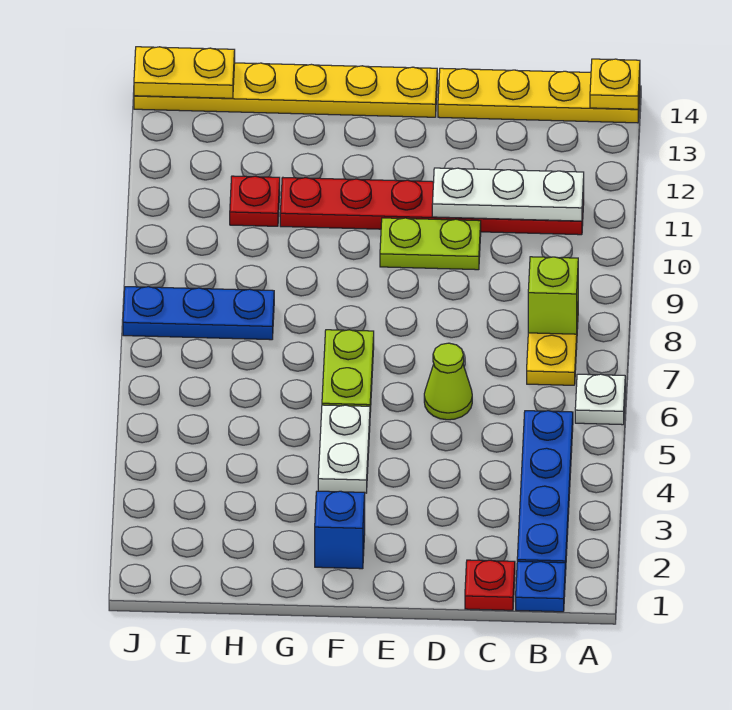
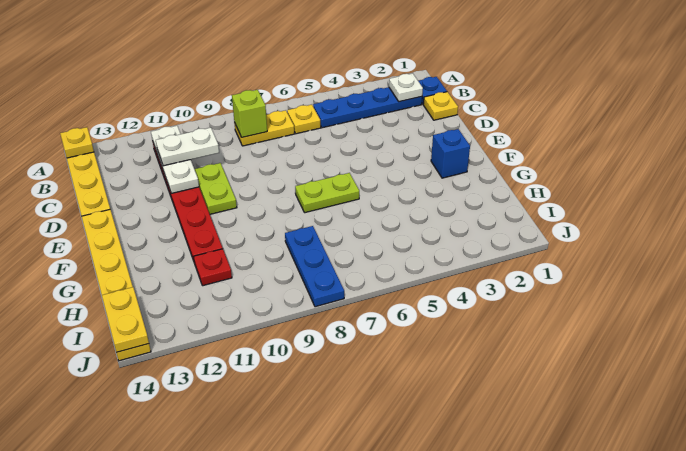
white plate A6 level 1 -> white plate B2 level 2
none -> yellow plate B6 level 1
red plate C1 level 1 -> yellow plate C1 level 1
lime cone D6 level 1 -> none
white plate F4:F5 level 1 -> white plate C10:C11 level 3

